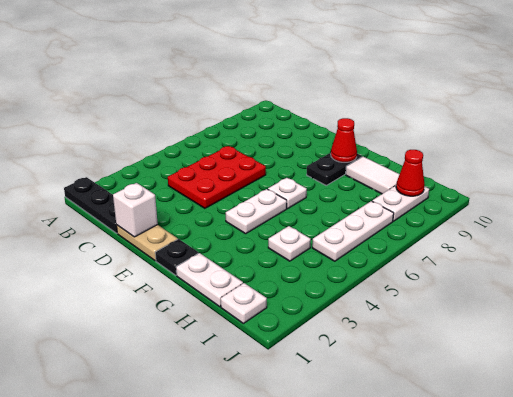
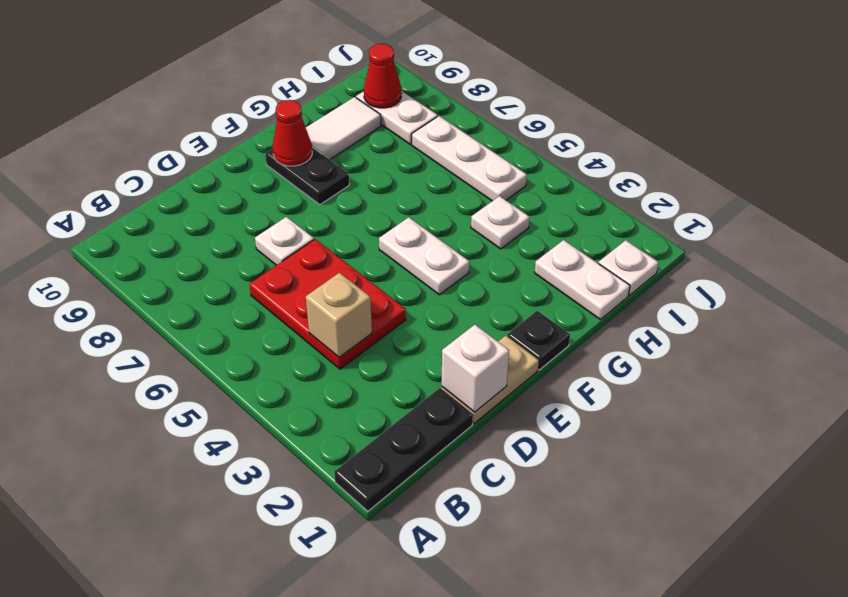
none -> tan brick C4 level 2
white plate F6 level 1 -> white plate D7 level 1
white plate G1:H1 level 1 -> white plate H1:H2 level 1

